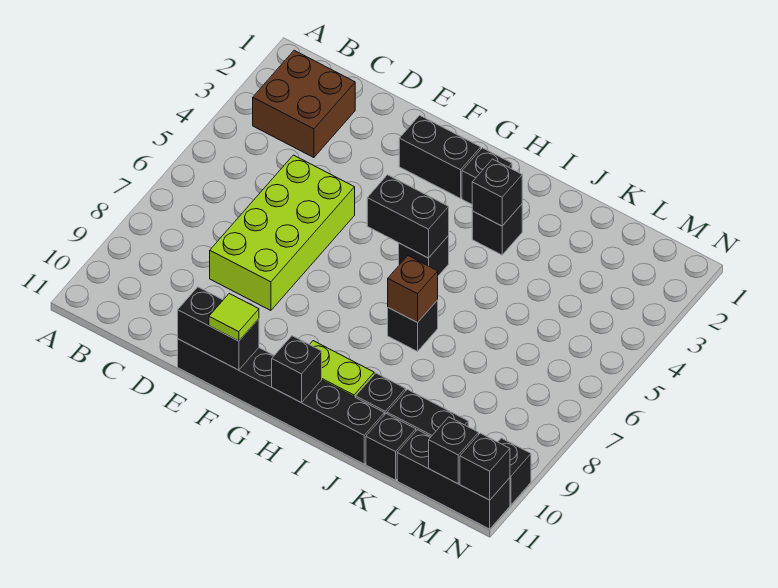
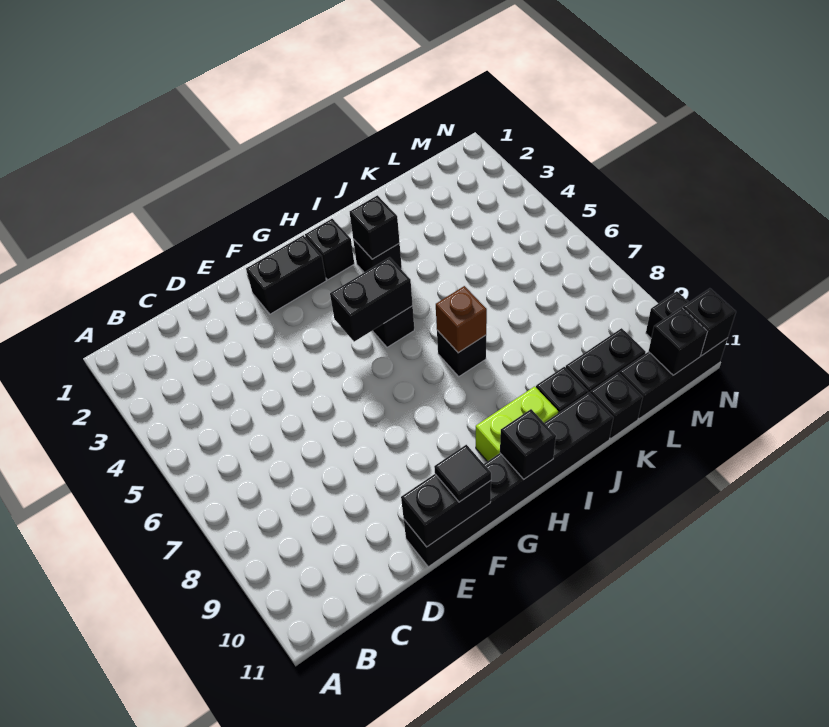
brown brick B2:C3 level 1 -> none
lime brick D5:E8 level 1 -> none
lime tile F11 level 3 -> black tile F11 level 3

